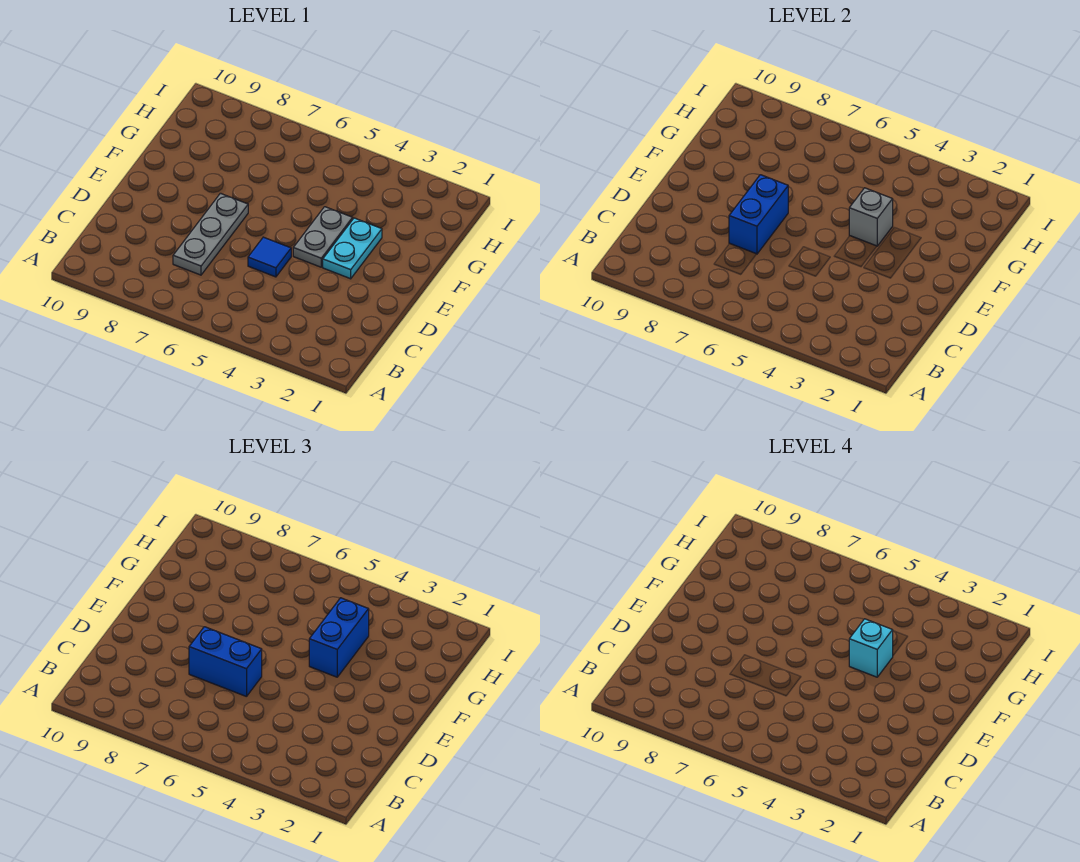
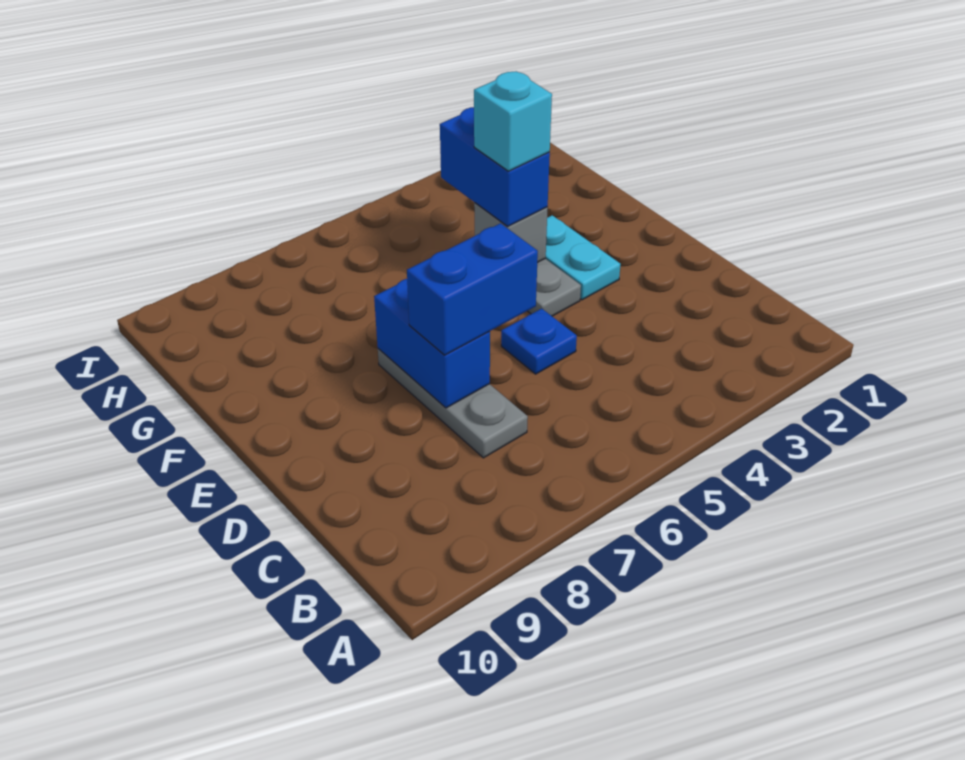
blue tile D5 level 1 -> blue plate D5 level 1

